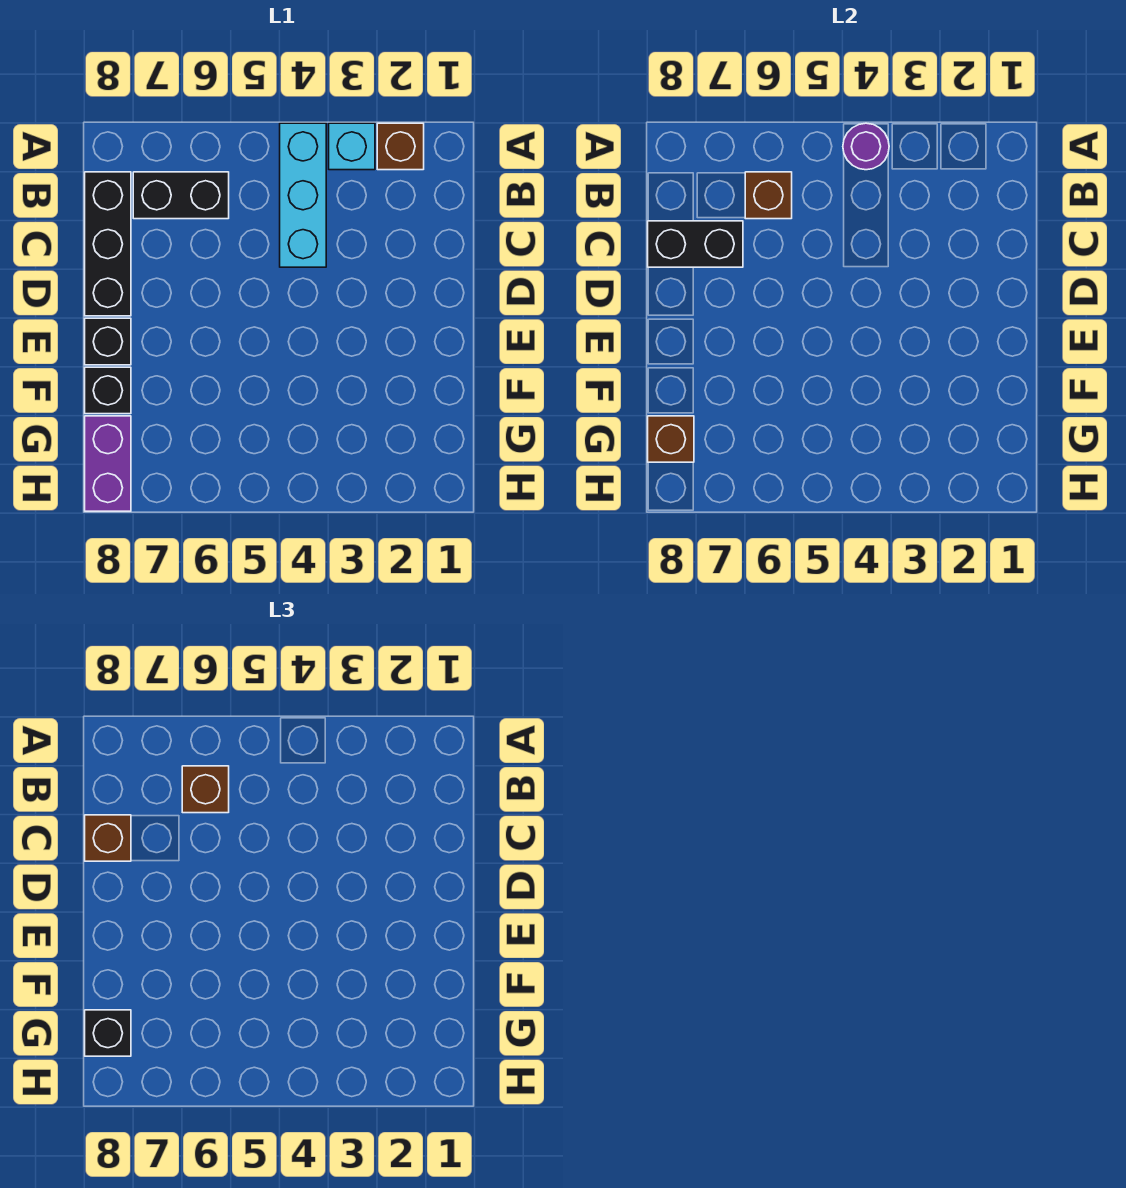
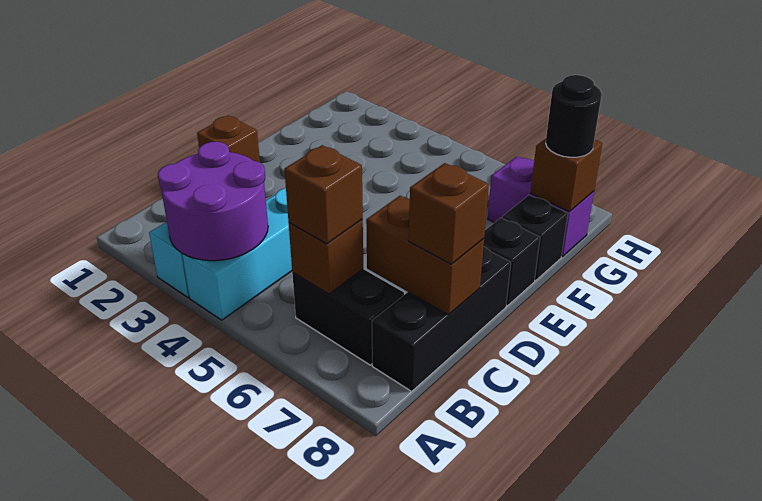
brown brick A2 level 1 -> brown brick D1 level 1
purple round brick A4 level 2 -> purple round brick A3:B4 level 2
black brick C7:C8 level 2 -> brown brick C7:C8 level 2
purple brick G8:H8 level 1 -> purple brick G7:G8 level 1
black brick G8 level 3 -> black round brick G8 level 3

